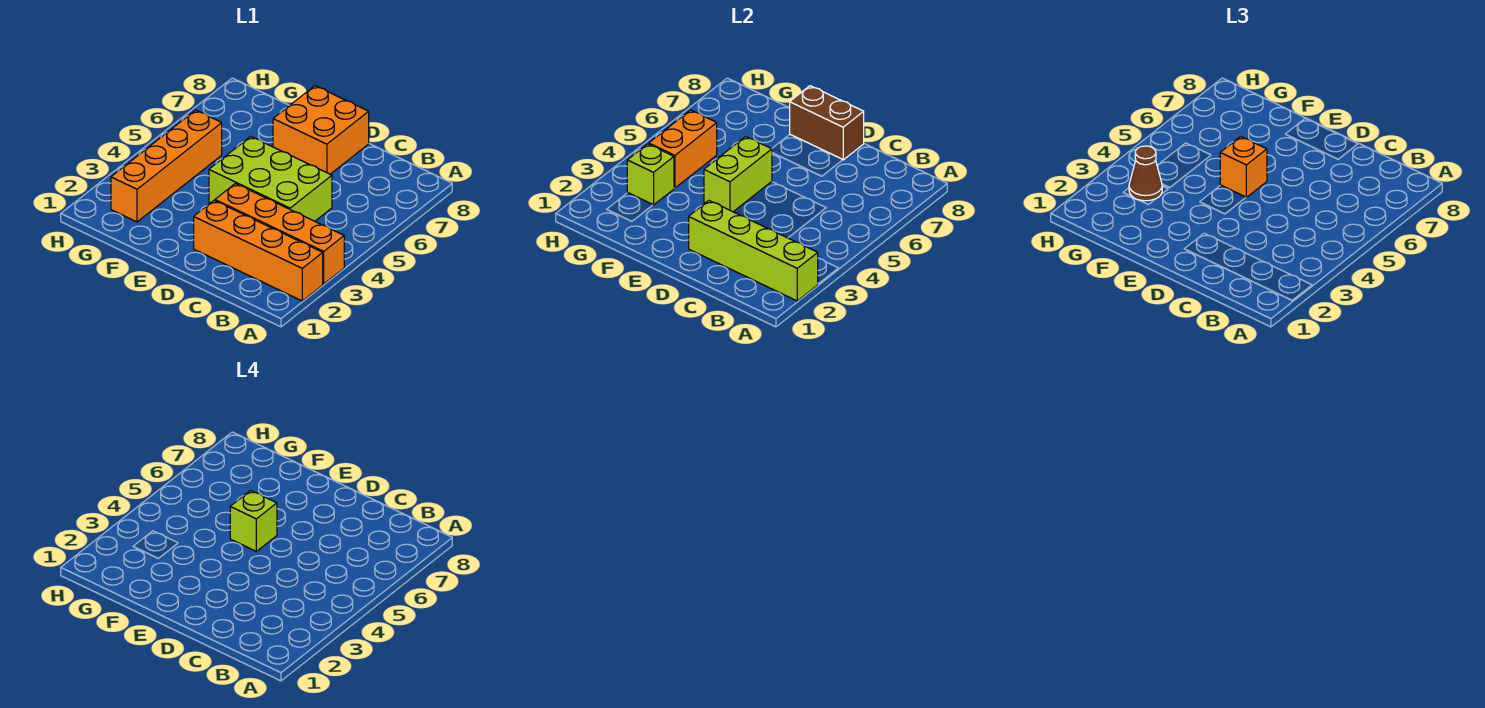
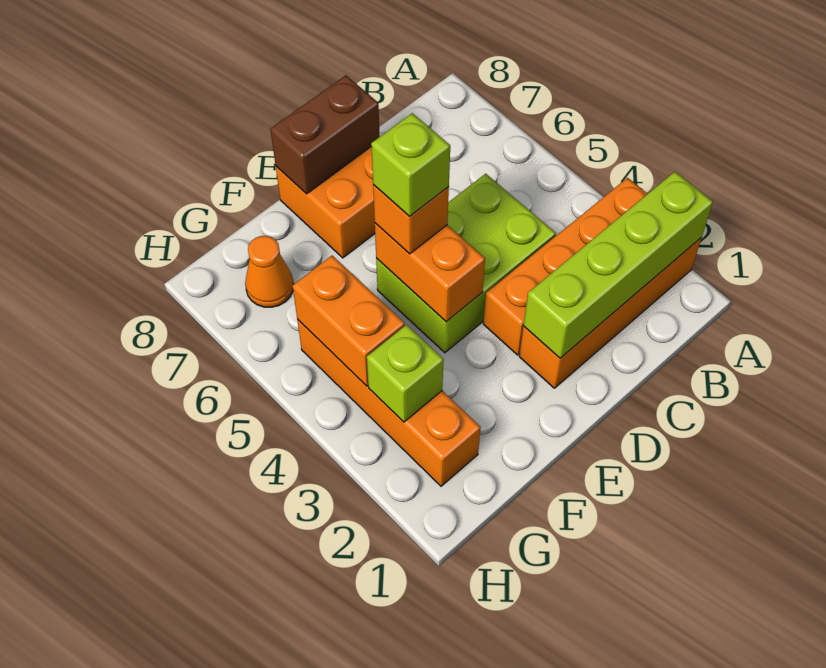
lime brick E4:E5 level 2 -> orange brick E4:E5 level 2
brown cone G3 level 3 -> none
none -> orange cone G7 level 1

